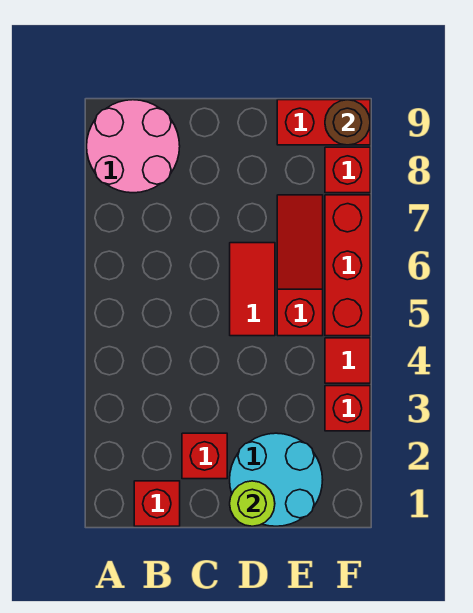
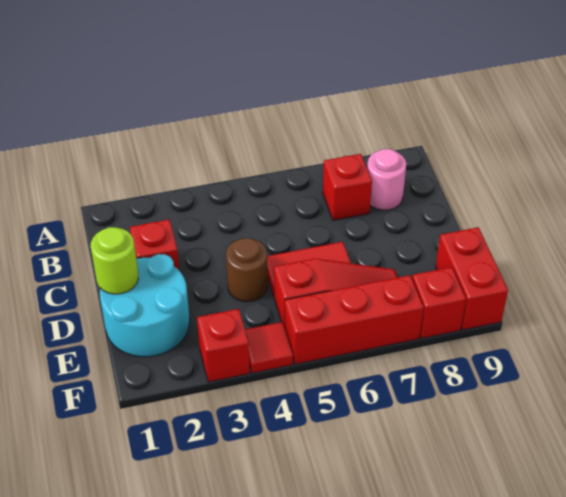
pink round brick A8:B9 level 1 -> pink round brick B8 level 1
red brick B1 level 1 -> red brick B7 level 1
brown round brick F9 level 2 -> brown round brick D4 level 1

